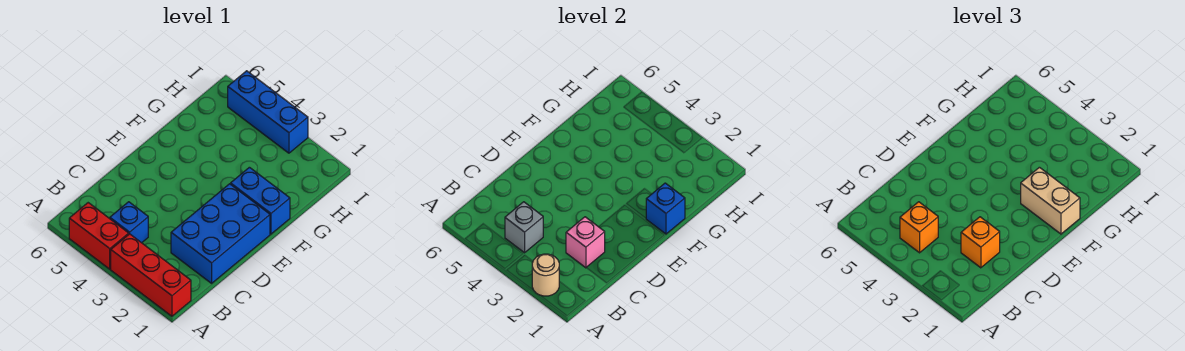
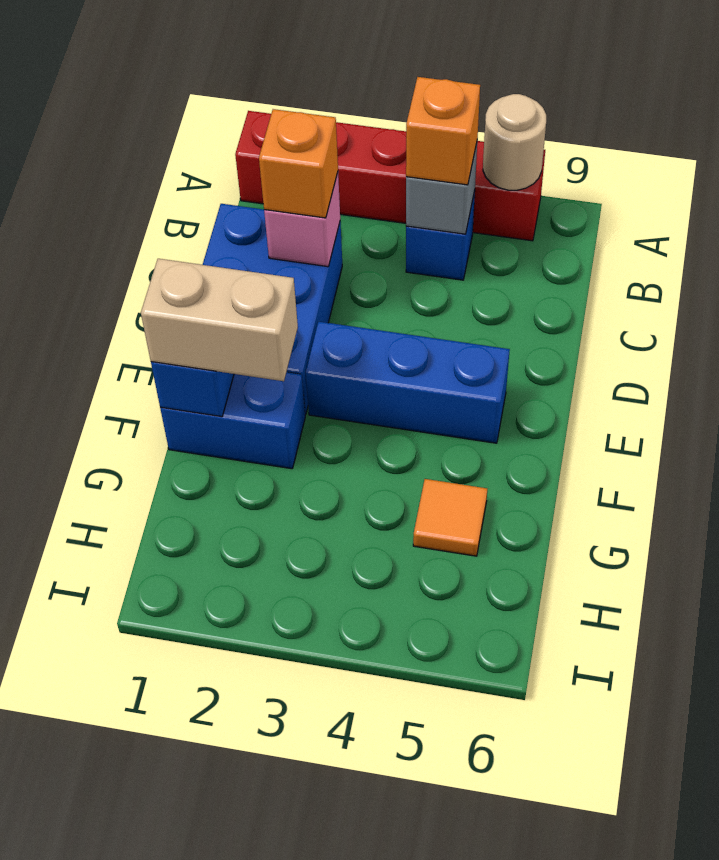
tan round brick A2 level 2 -> tan round brick A5 level 2
none -> orange tile G5 level 1
blue brick I3:I5 level 1 -> blue brick E3:E5 level 1

